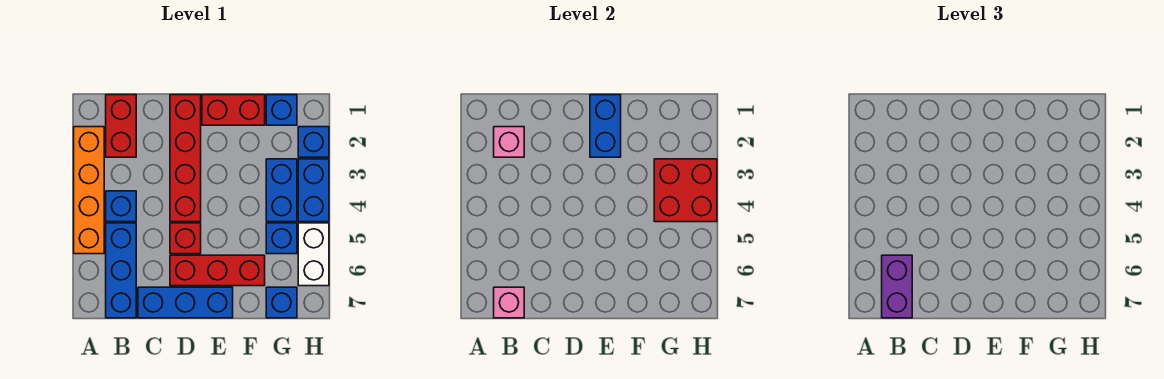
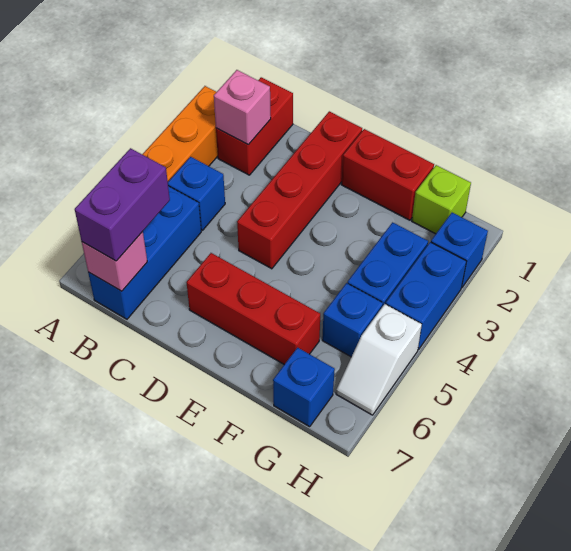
blue brick C7:E7 level 1 -> none
red brick D5 level 1 -> none
blue brick E1:E2 level 2 -> none
blue brick G1 level 1 -> lime brick G1 level 1
red brick G3:H4 level 2 -> none
white brick H5:H6 level 1 -> white slope H5:H6 level 1 top 5

